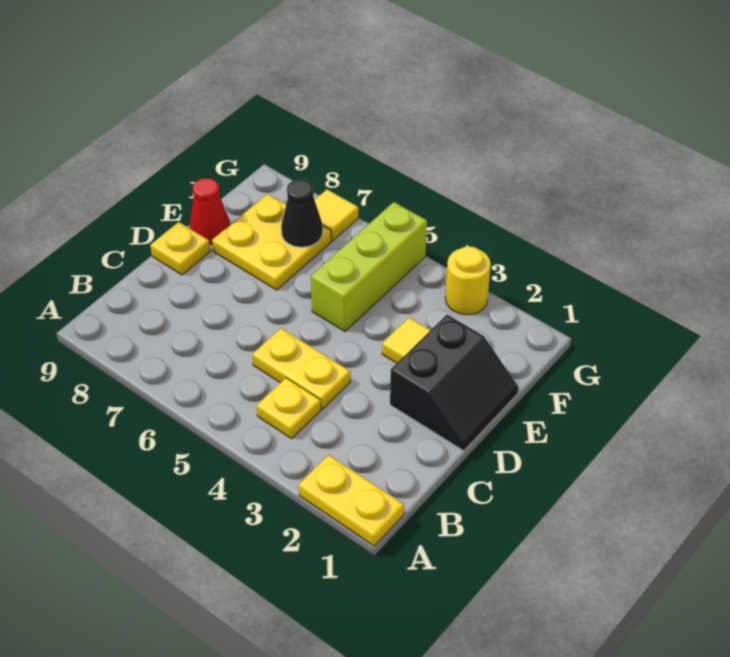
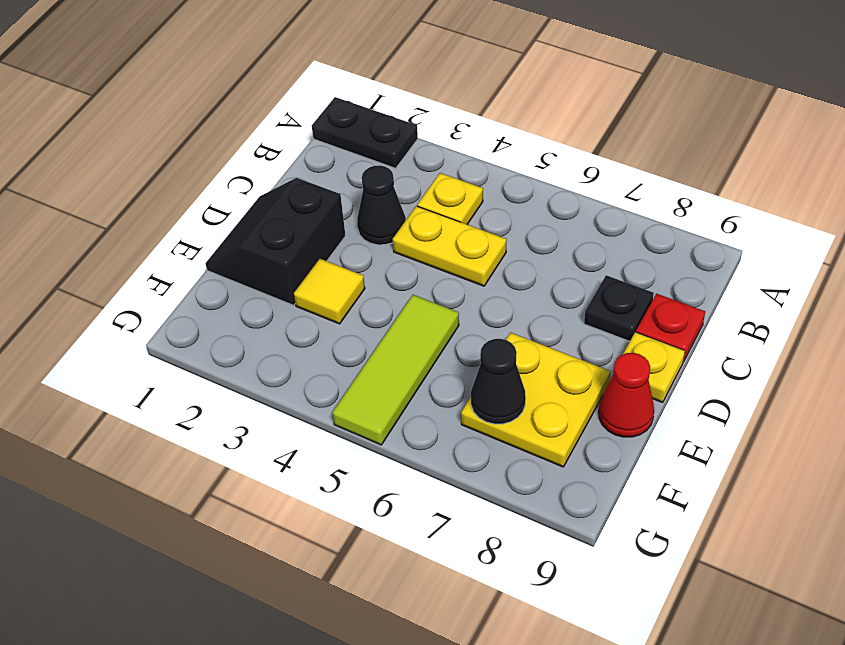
yellow plate A1:A2 level 1 -> black plate A1:A2 level 1
none -> black cone C3 level 1
none -> black plate C8 level 1
none -> red plate C9 level 1
lime brick E5:G5 level 1 -> lime tile E5:G5 level 1
yellow round brick G3 level 1 -> none
yellow tile G7 level 1 -> none

